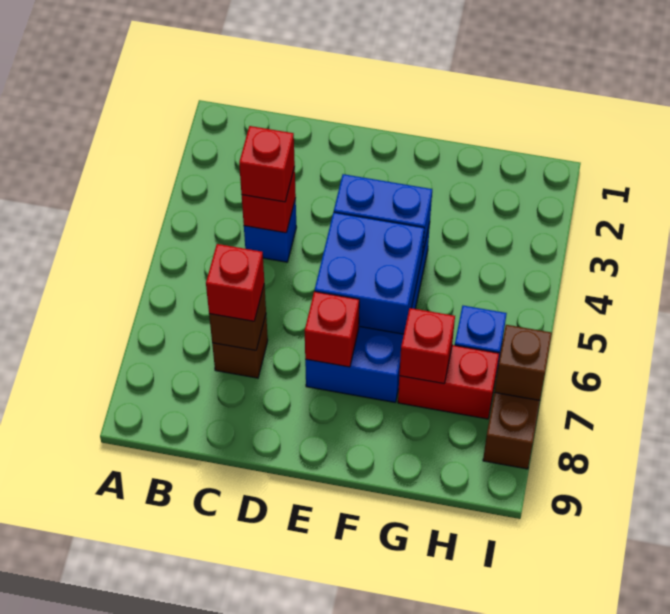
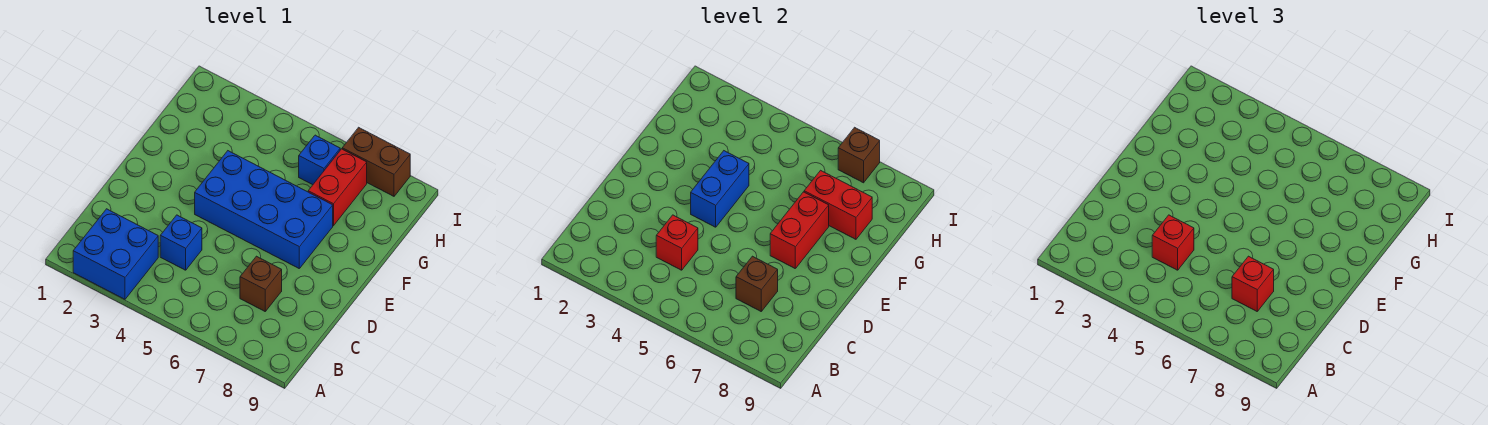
blue brick E5:F6 level 2 -> blue brick A2:B3 level 1
red brick E7 level 2 -> red brick E7:F7 level 2
red brick G7 level 2 -> red brick G7:G8 level 2

